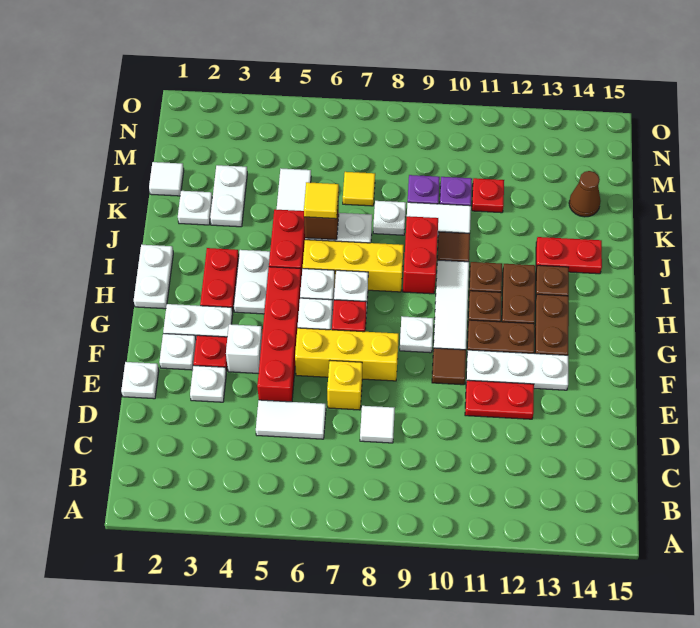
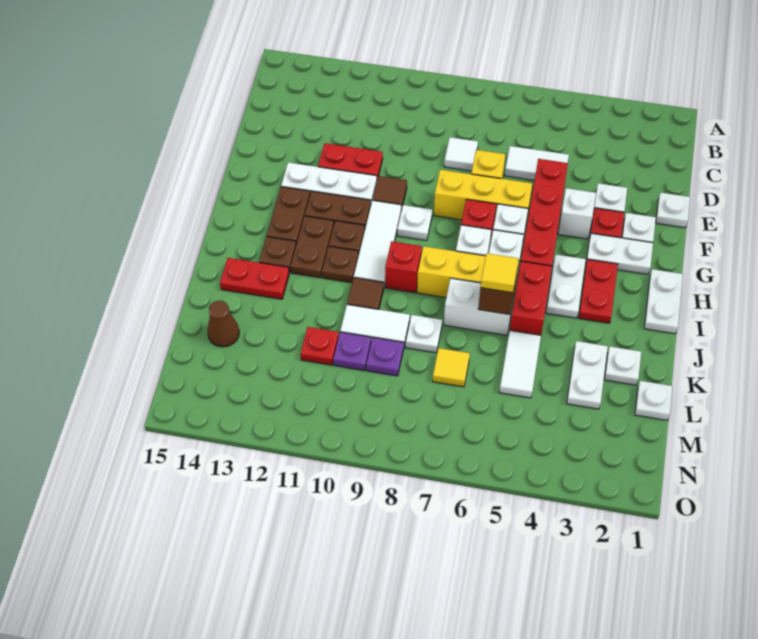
red brick I9:J9 level 1 -> red brick I9 level 1
white tile L1 level 1 -> white plate L1 level 1

